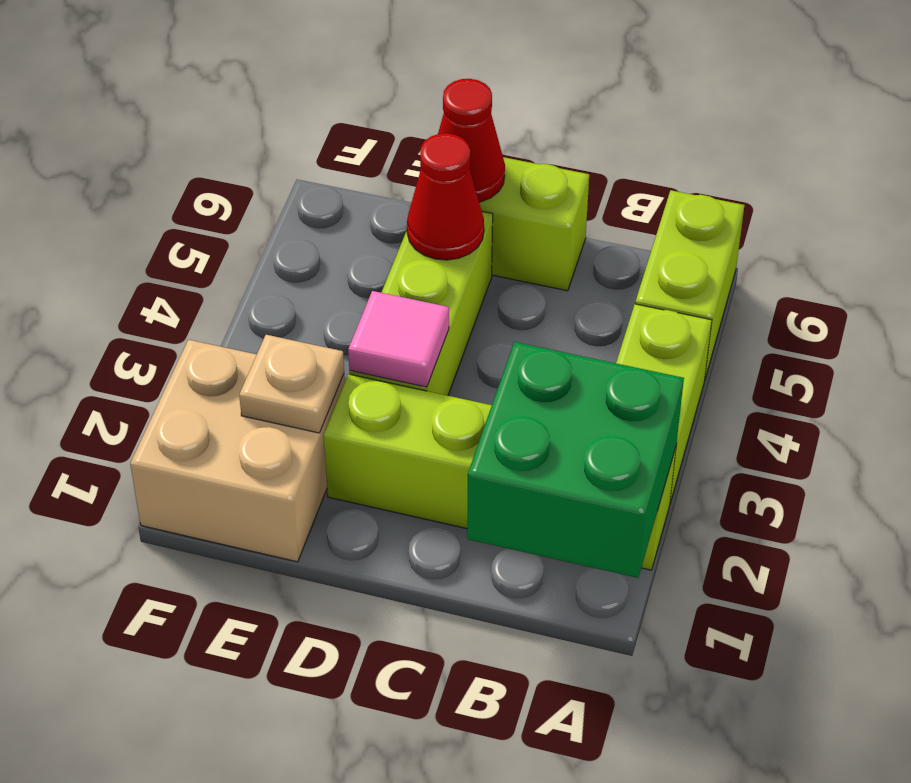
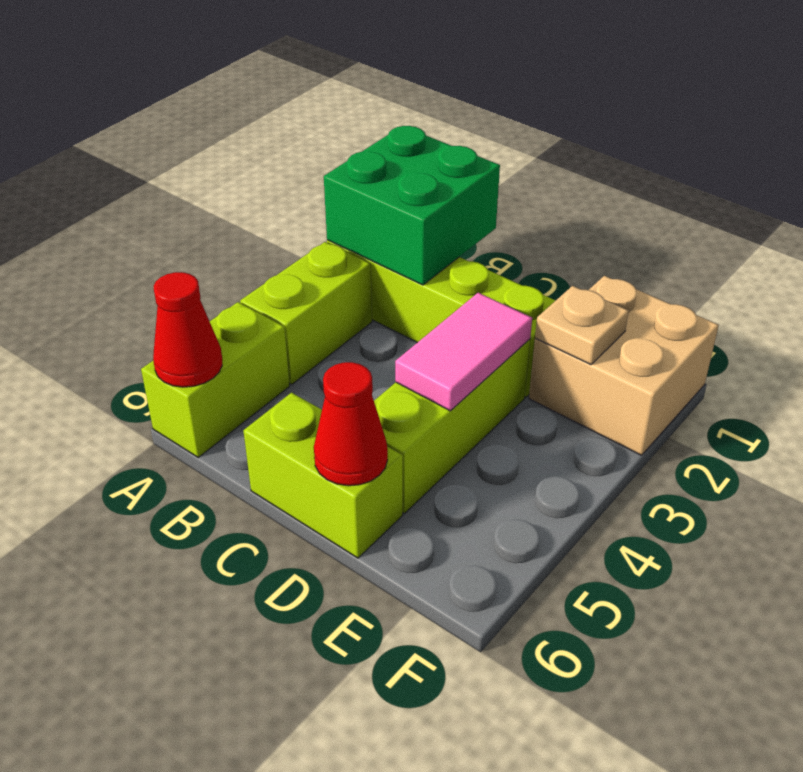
pink tile D3 level 2 -> pink tile D3:D4 level 2
red cone D5 level 2 -> red cone A6 level 2

